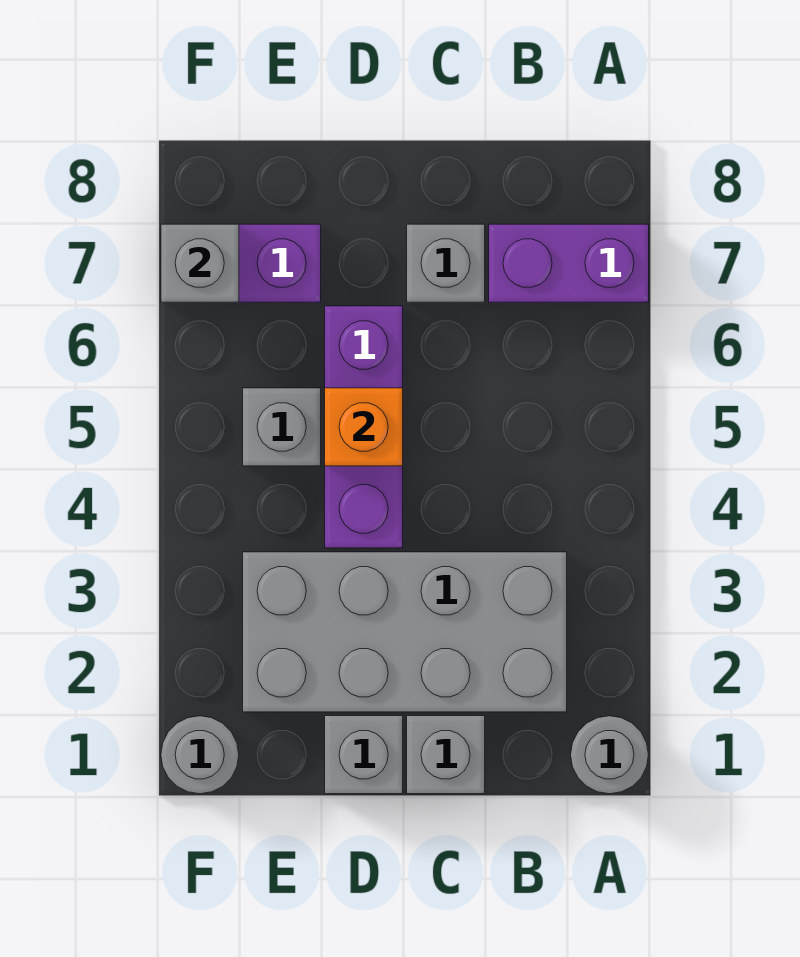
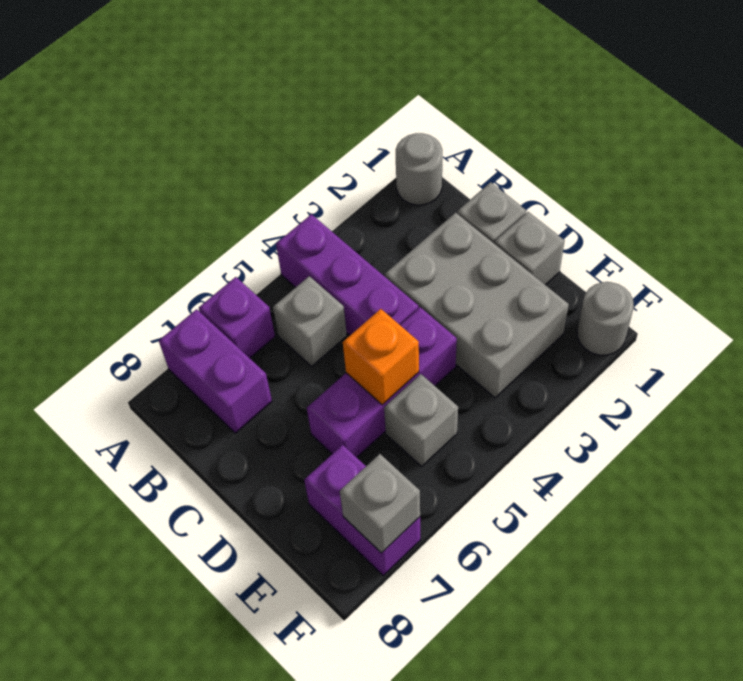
none -> purple brick A4:C4 level 1
none -> purple brick A6 level 1
grey brick B2:E3 level 1 -> grey brick C2:E3 level 1
grey brick C7 level 1 -> grey brick B5 level 1

